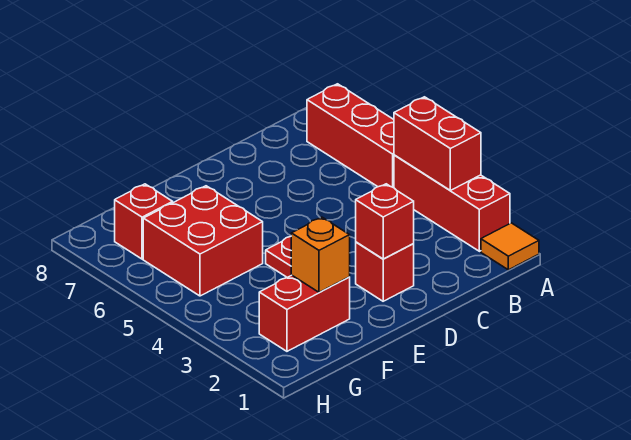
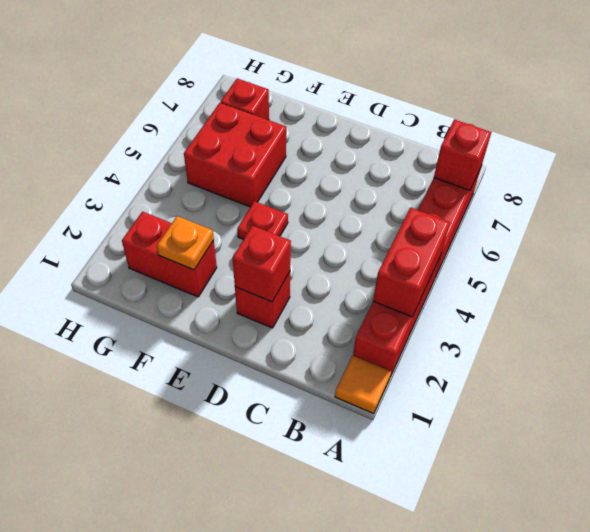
none -> red brick A7 level 2
orange brick F2 level 2 -> orange plate F2 level 2

